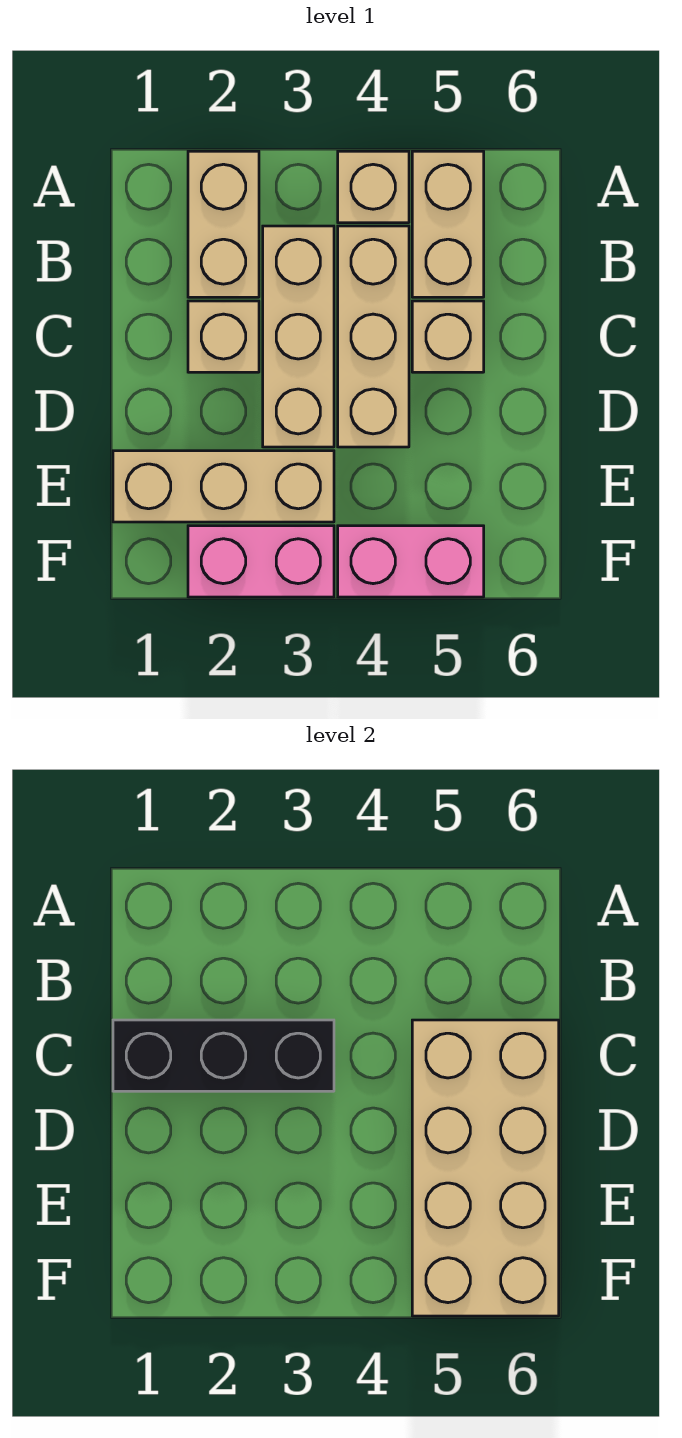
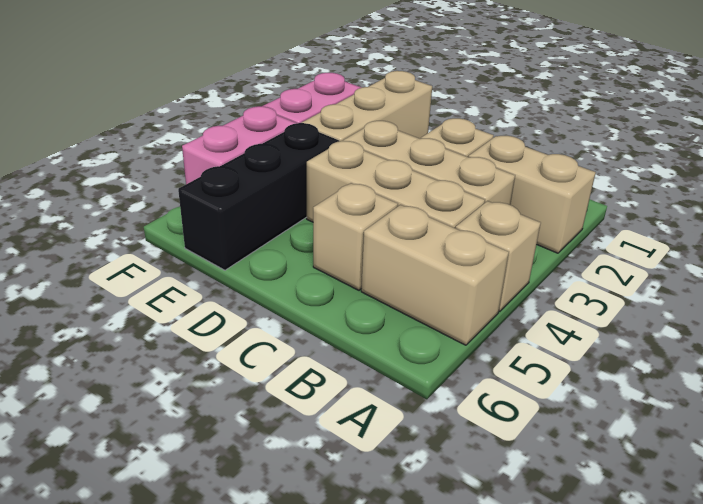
black brick C1:C3 level 2 -> black brick E4:E6 level 1
tan brick C5:F6 level 2 -> none

